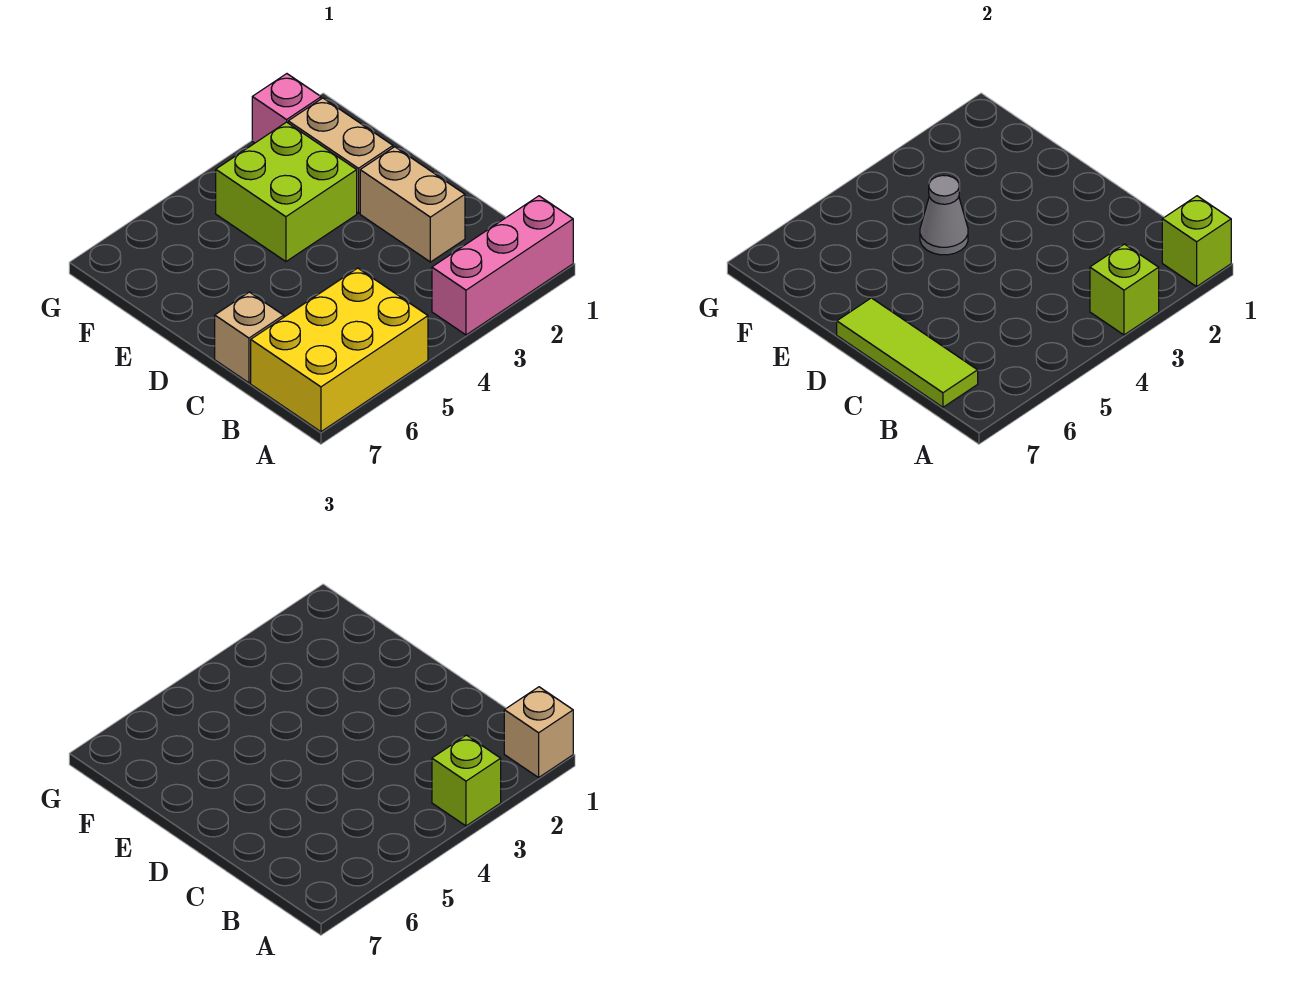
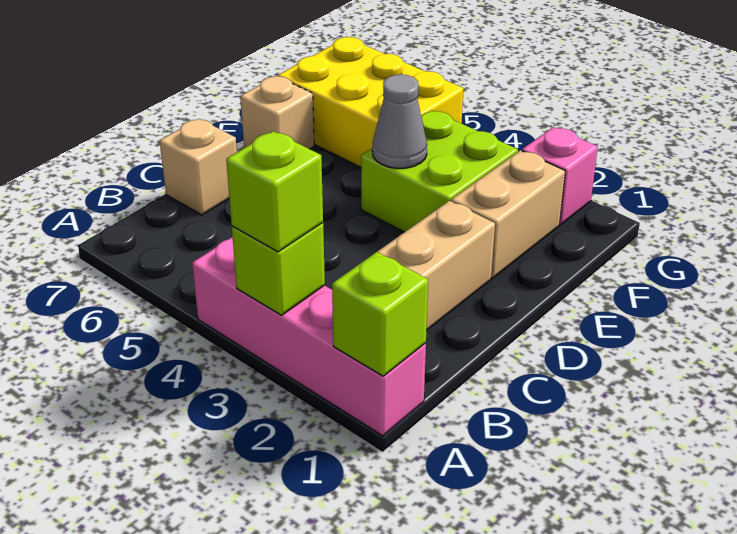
pink brick A1:A3 level 1 -> pink brick A1:A4 level 1
tan brick A1 level 3 -> tan brick E7 level 1
yellow brick A5:B7 level 1 -> yellow brick F5:G7 level 1
lime tile B7:D7 level 2 -> none

